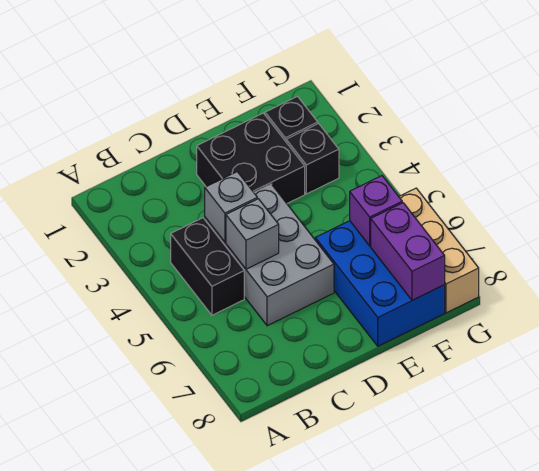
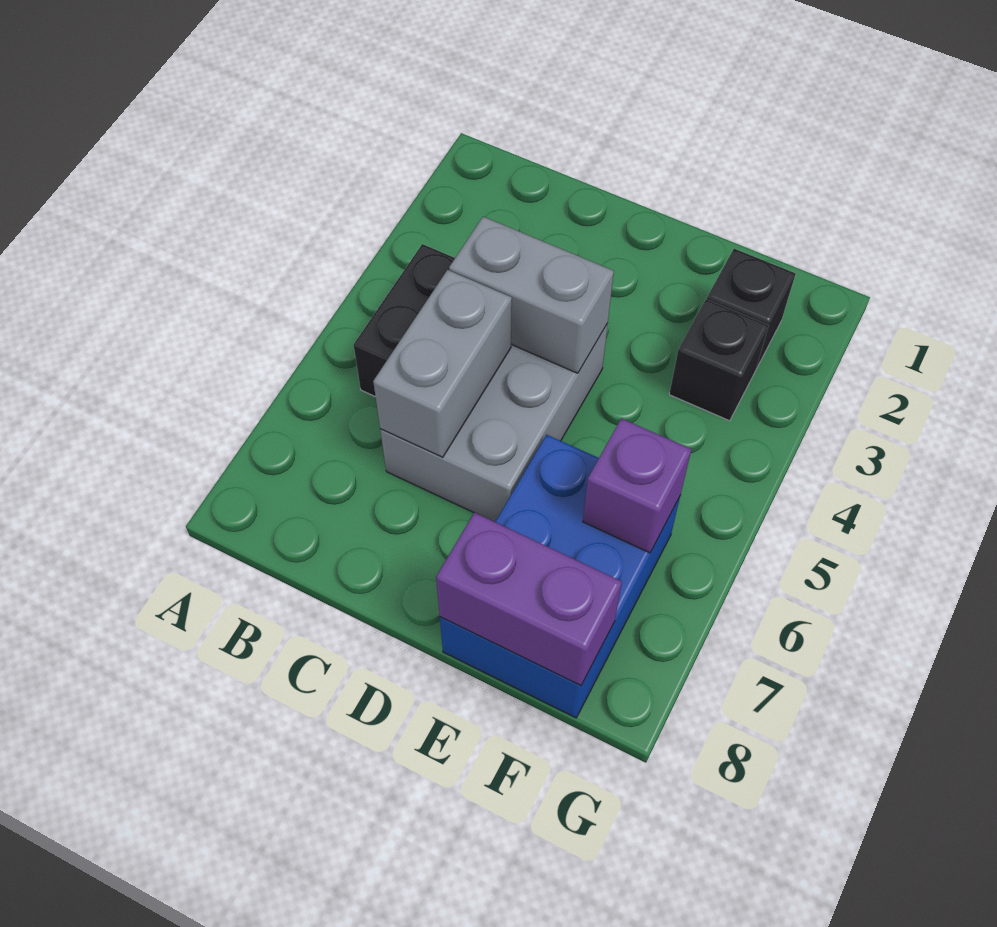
grey brick C4 level 2 -> grey brick C4:D4 level 2
grey brick C5 level 2 -> grey brick C5:C6 level 2
black brick D2:E3 level 1 -> none
purple brick F7:F8 level 2 -> purple brick E8:F8 level 2
tan brick G6:G8 level 1 -> none

